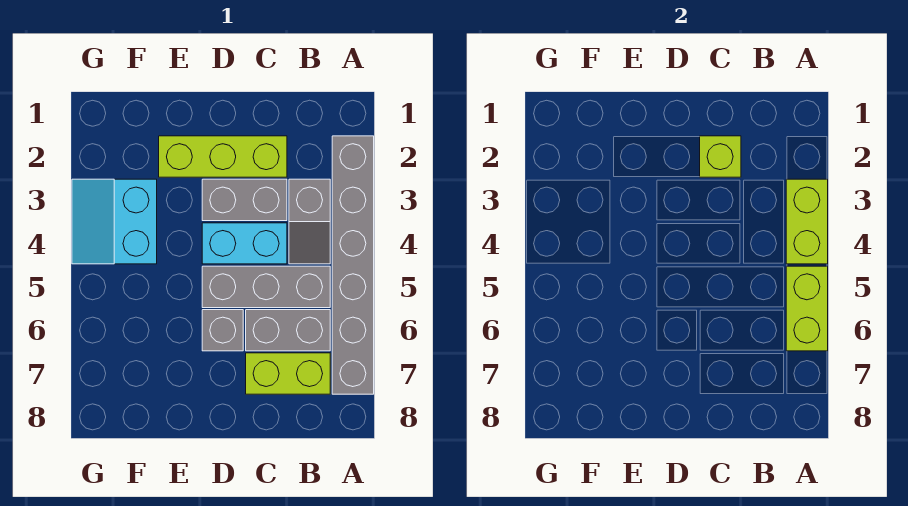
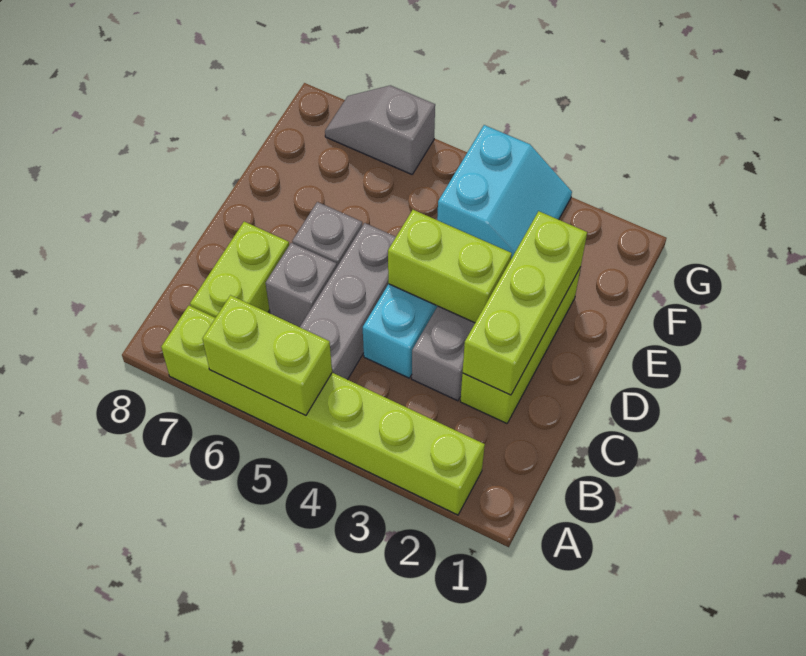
grey brick A2:A7 level 1 -> lime brick A2:A7 level 1
lime brick A3:A4 level 2 -> lime brick D3:D4 level 2
grey slope B3:B4 level 1 top 3 -> grey slope G6:G7 level 1 top 6
grey brick B6:C6 level 1 -> grey brick C6 level 1
lime brick C2 level 2 -> lime brick C2:E2 level 2
cyan slope F3:G4 level 1 top F -> cyan slope F3:G4 level 1 top 4

